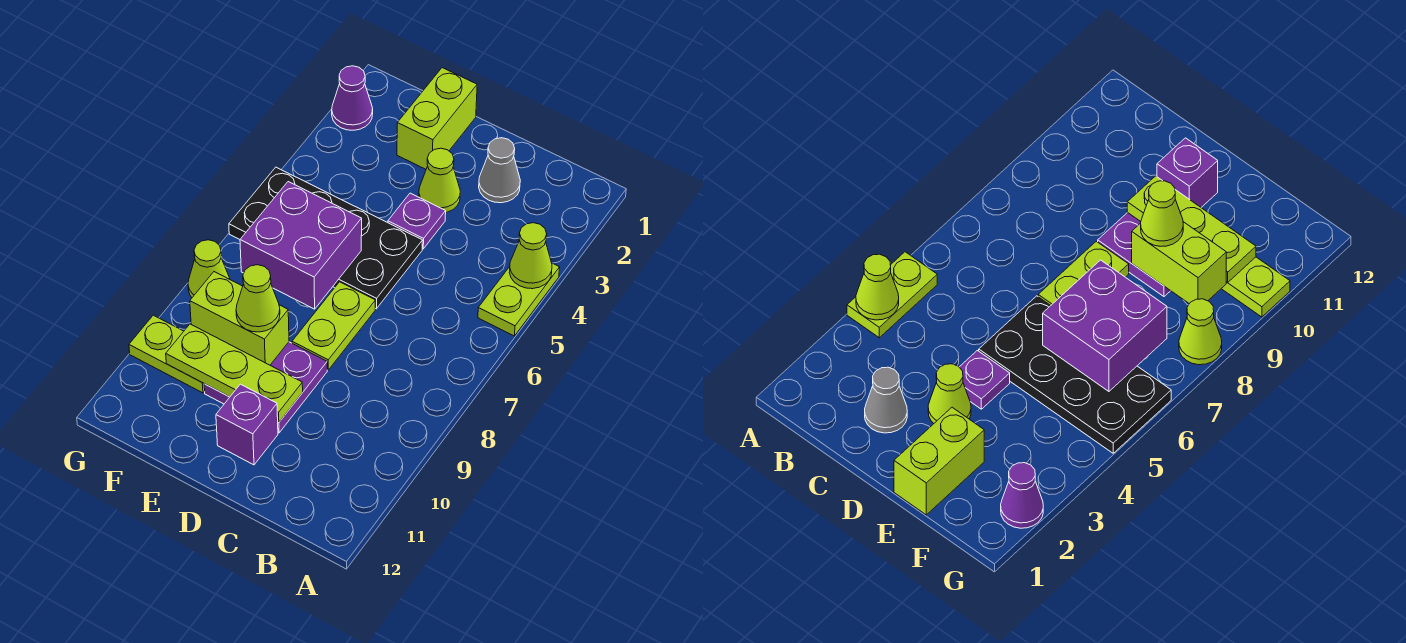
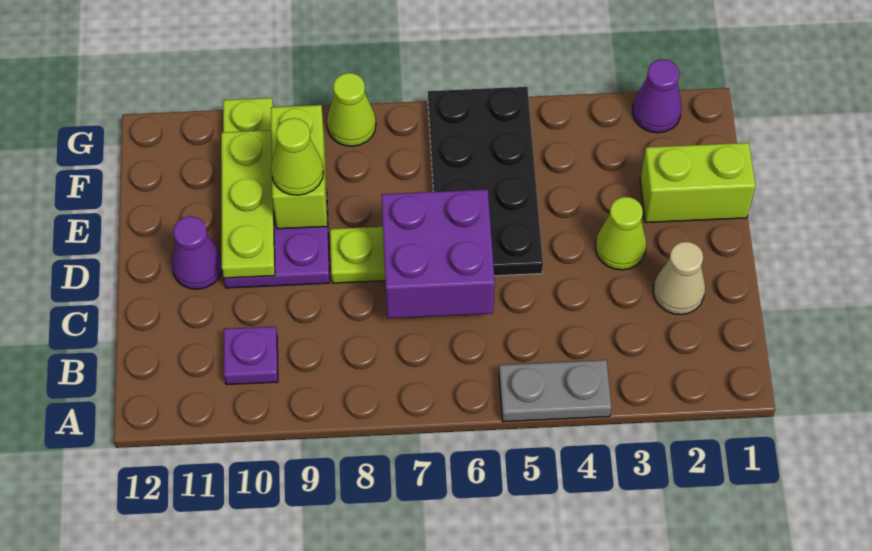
lime plate A4:A5 level 1 -> grey plate A4:A5 level 1
lime cone A4 level 2 -> none
grey cone C2 level 1 -> tan cone C2 level 1
purple plate D4 level 1 -> purple plate B10 level 1
purple brick D11 level 1 -> purple cone D11 level 1
purple brick E6:F7 level 2 -> purple brick C6:D7 level 2

